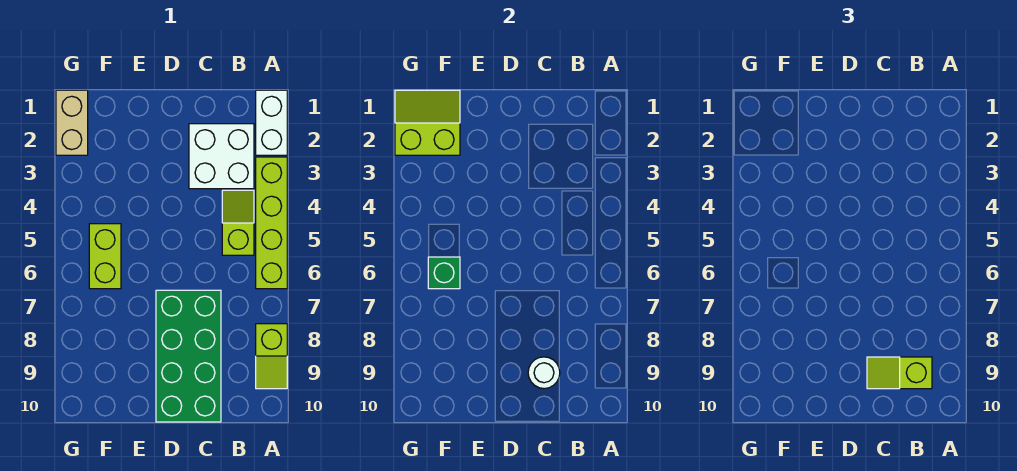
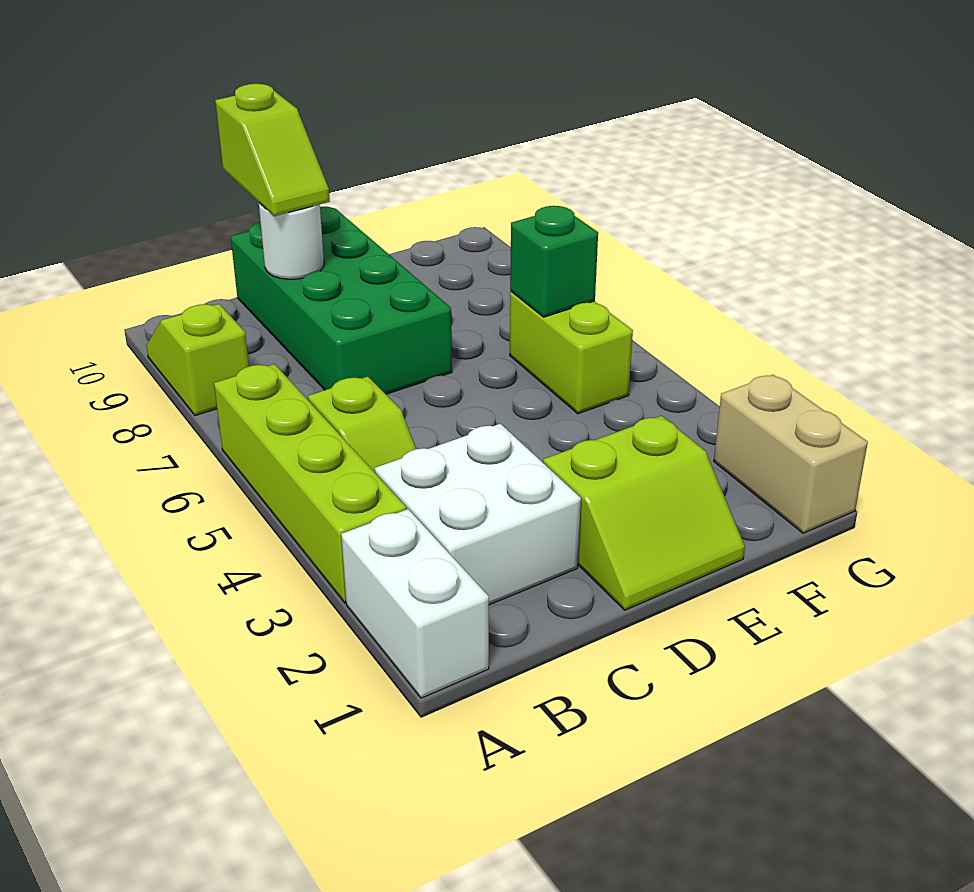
lime slope B9:C9 level 3 top B -> lime slope C9:C10 level 3 top 10
lime slope F1:G2 level 2 top 2 -> lime slope D1:E2 level 1 top 2

